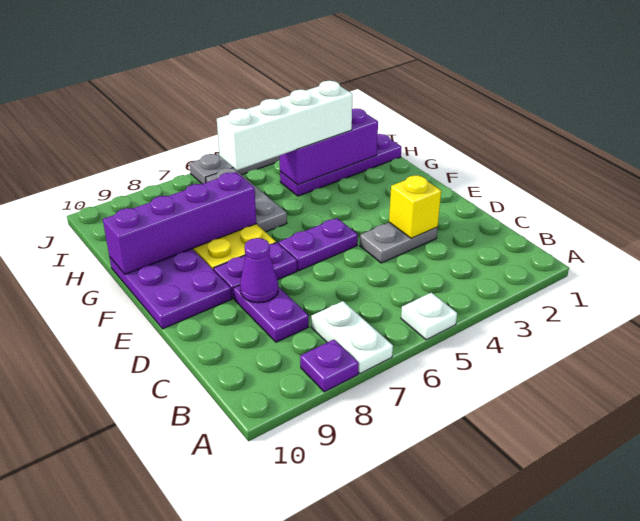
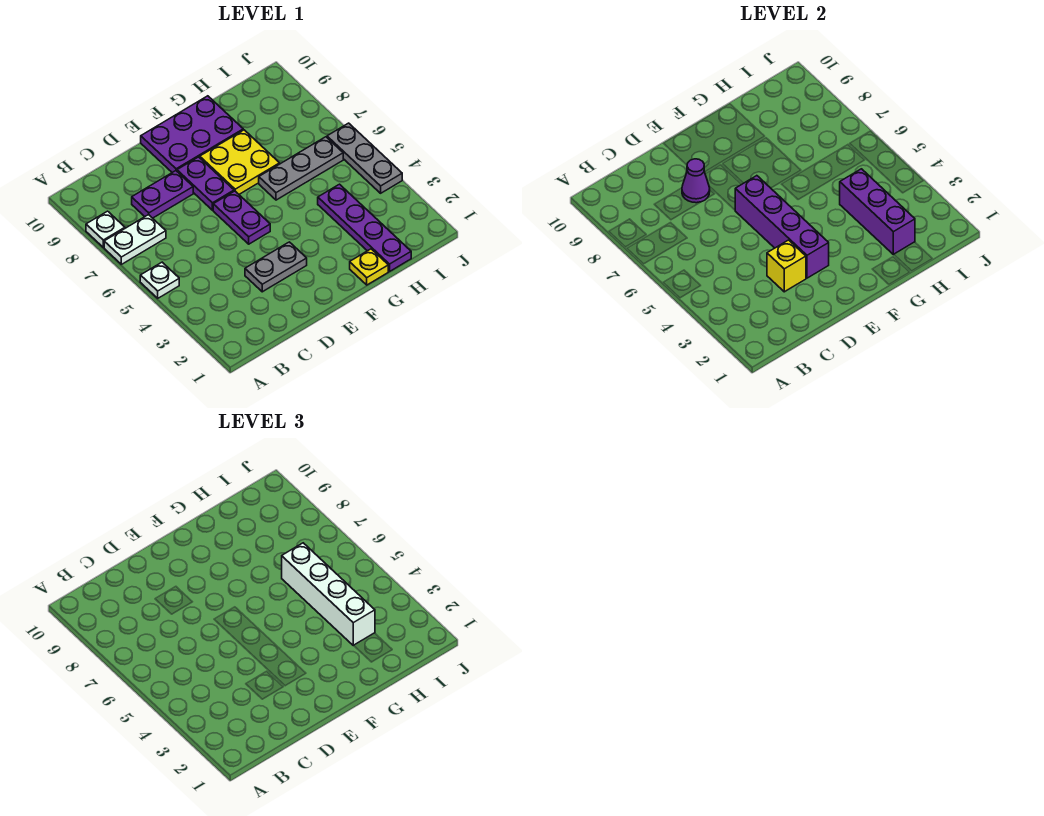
purple plate A8 level 1 -> white plate A8 level 1
grey plate D3:D4 level 1 -> grey plate D3:E3 level 1
none -> yellow plate G1 level 1
purple brick G7:G10 level 2 -> purple brick E3:E6 level 2

